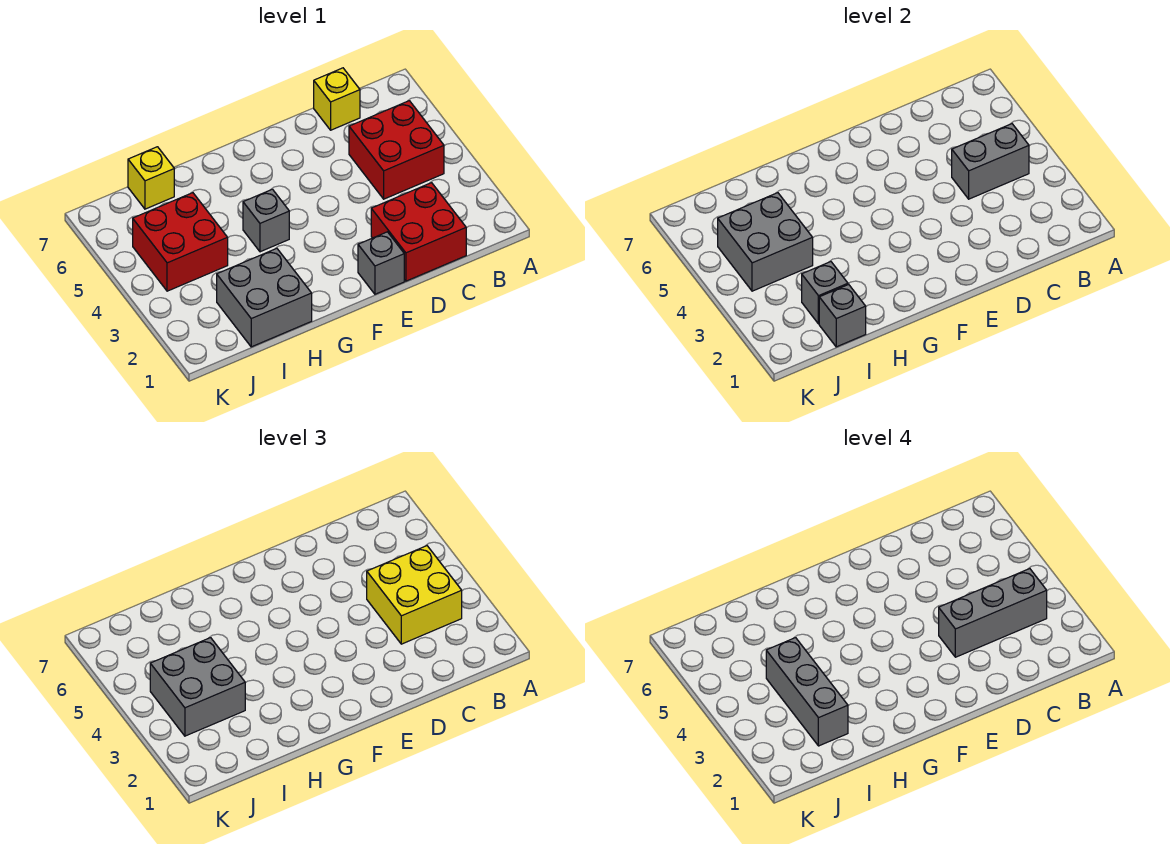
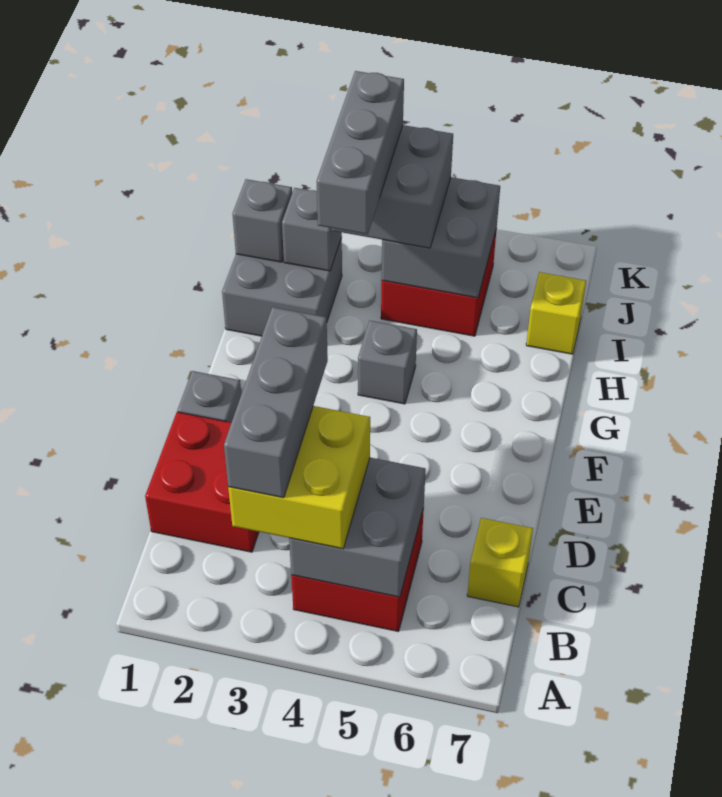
grey brick B4:C4 level 2 -> grey brick B4:C5 level 2
grey brick I2:I4 level 4 -> grey brick H3:J3 level 4

